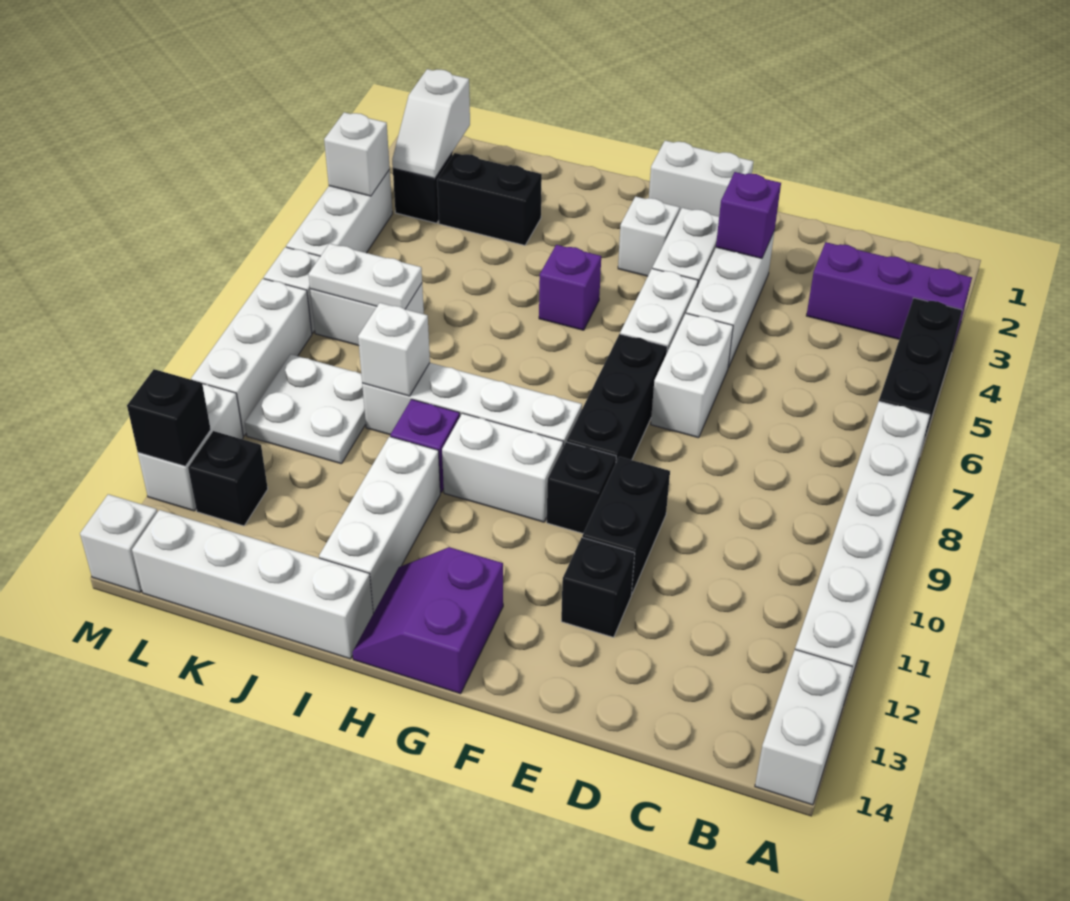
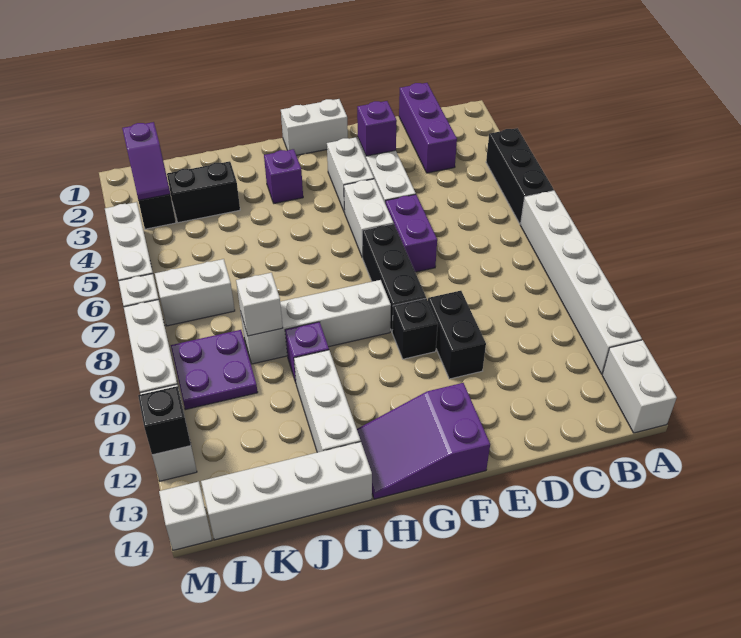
purple brick A3:C3 level 1 -> purple brick C1:C3 level 1
white brick E6:E7 level 1 -> purple brick E6:E7 level 1
black brick E12 level 1 -> none
white brick G3 level 1 -> none
white brick G10:H10 level 1 -> none
purple slope G13:H14 level 1 top G -> purple slope F13:H14 level 1 top F
purple brick H5 level 1 -> purple brick H3 level 1
white plate K7:L7 level 2 -> none
white plate K9:L10 level 1 -> purple plate K9:L10 level 1
white slope L2:L3 level 2 top 2 -> purple slope L2:L3 level 2 top 2
black brick L12 level 1 -> none
white brick M4 level 2 -> none

